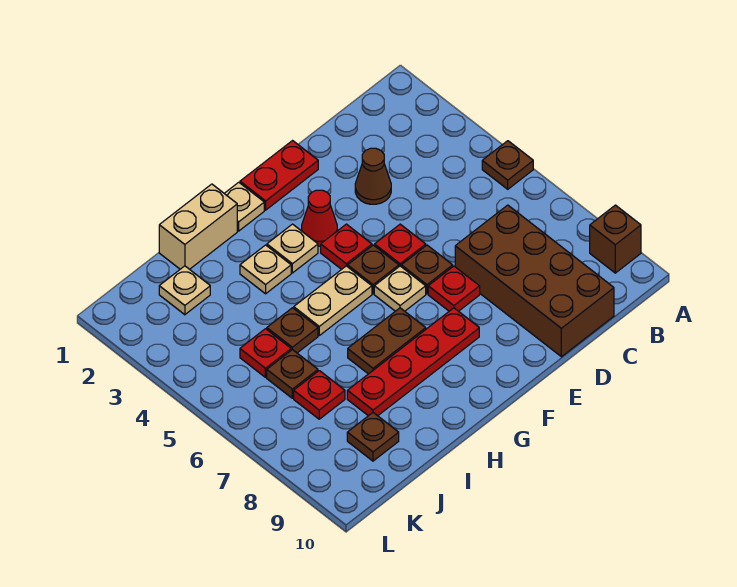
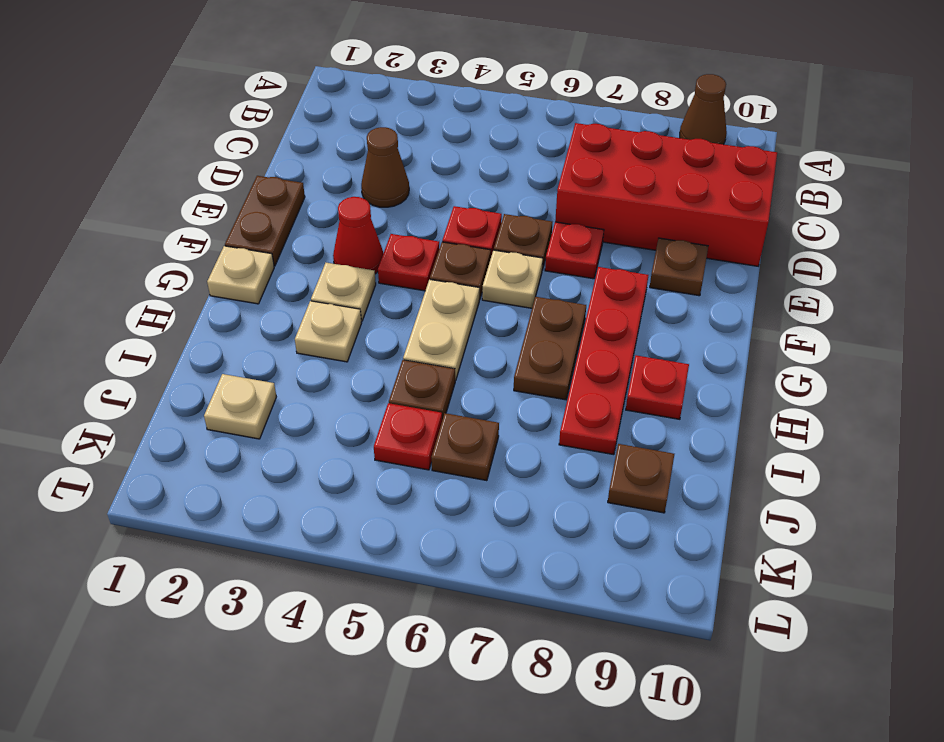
brown plate A5 level 1 -> brown plate E9 level 1
brown brick A9 level 1 -> brown cone A9 level 1
brown brick C7:D10 level 1 -> red brick C7:D10 level 1
red plate E1:F1 level 1 -> brown plate E1:F1 level 1
tan brick H1:I1 level 1 -> none
red plate J7 level 1 -> red plate H9 level 1

